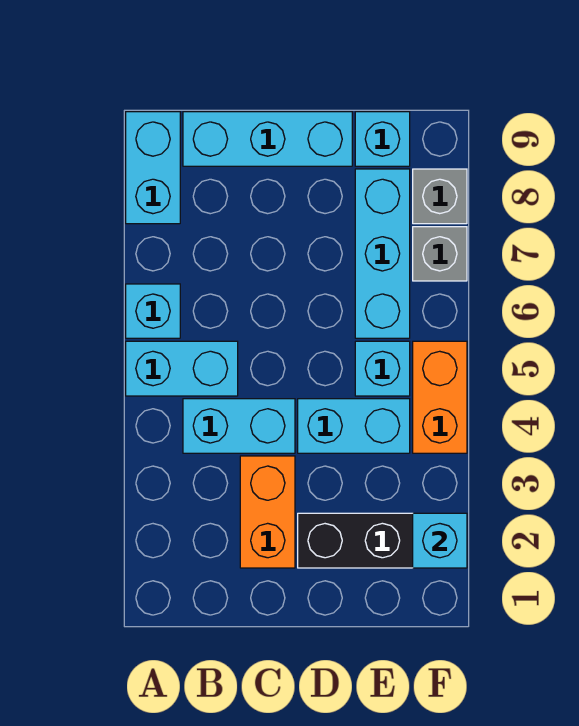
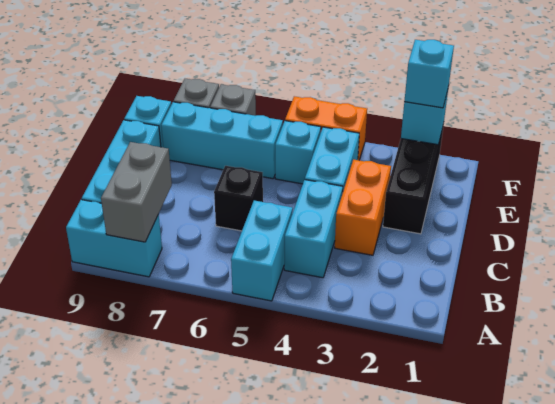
cyan brick A6 level 1 -> cyan brick F2 level 3
none -> grey brick A8:B8 level 2
orange brick C2:C3 level 1 -> orange brick C3:D3 level 1
none -> black brick C6 level 1

